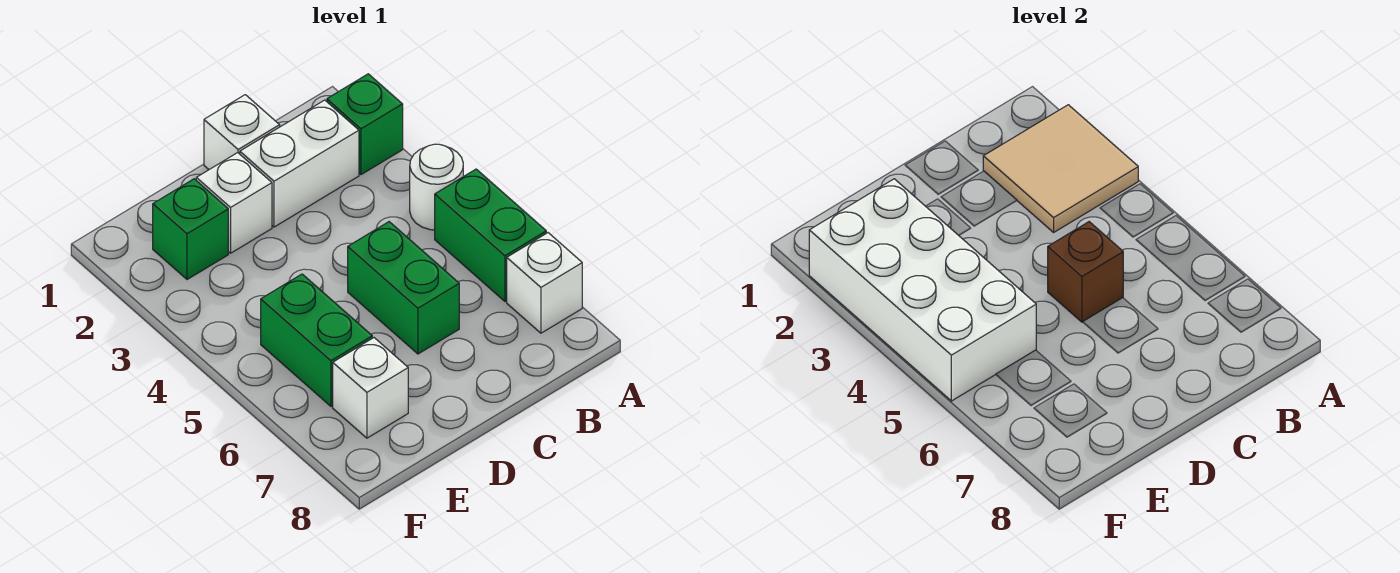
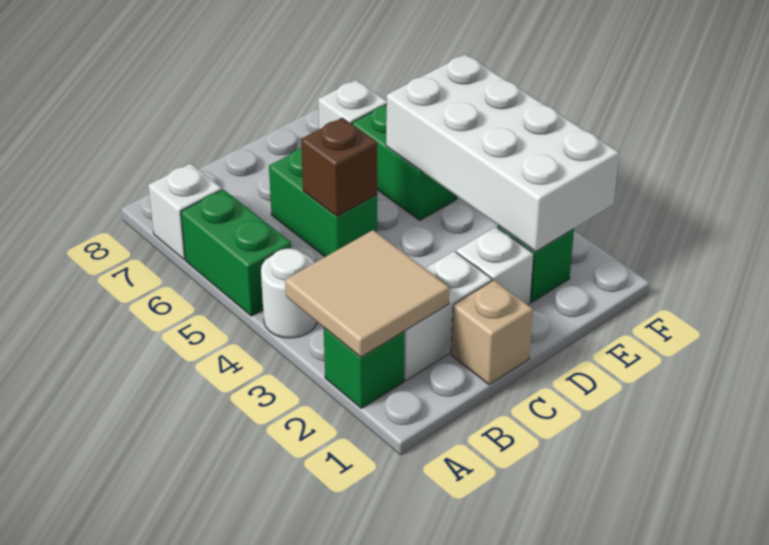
white brick C1 level 1 -> tan brick C1 level 1

